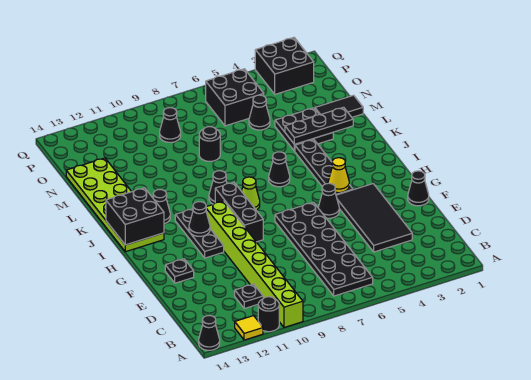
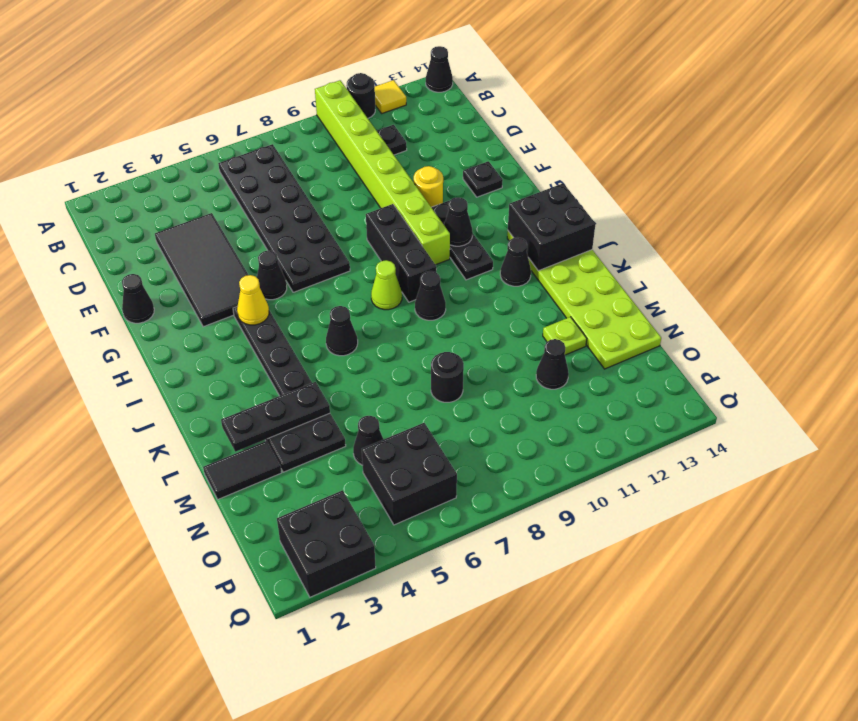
none -> yellow round brick F11 level 1
none -> lime plate M12 level 1
black cone O9 level 1 -> black cone N11 level 1

